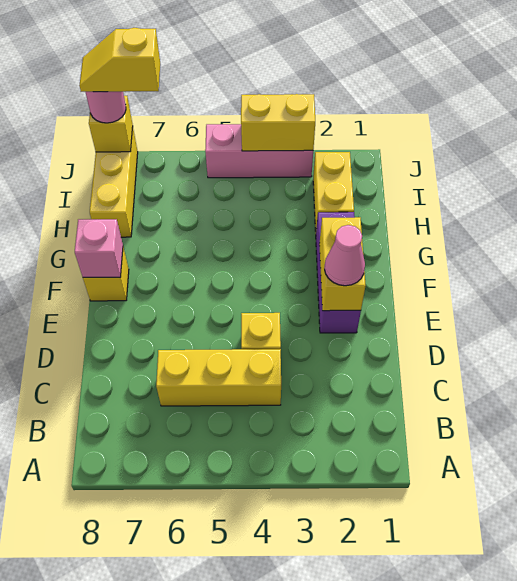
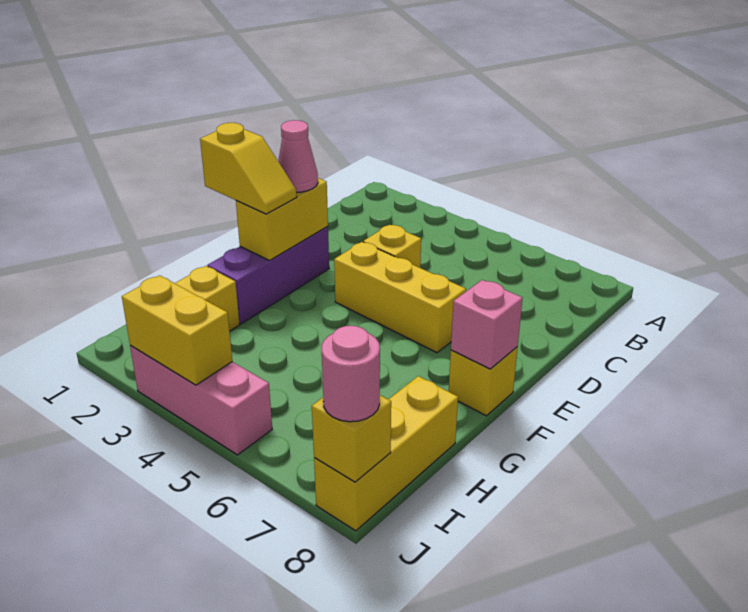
yellow brick C4:C6 level 1 -> yellow brick E4:E6 level 1
yellow slope J7:J8 level 4 top 7 -> yellow slope F1:F2 level 3 top 1

